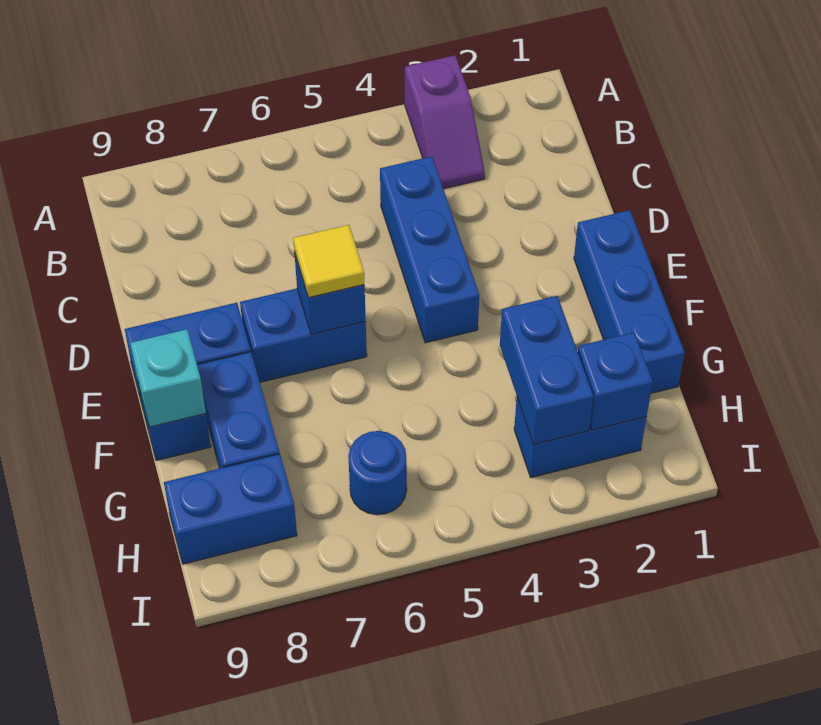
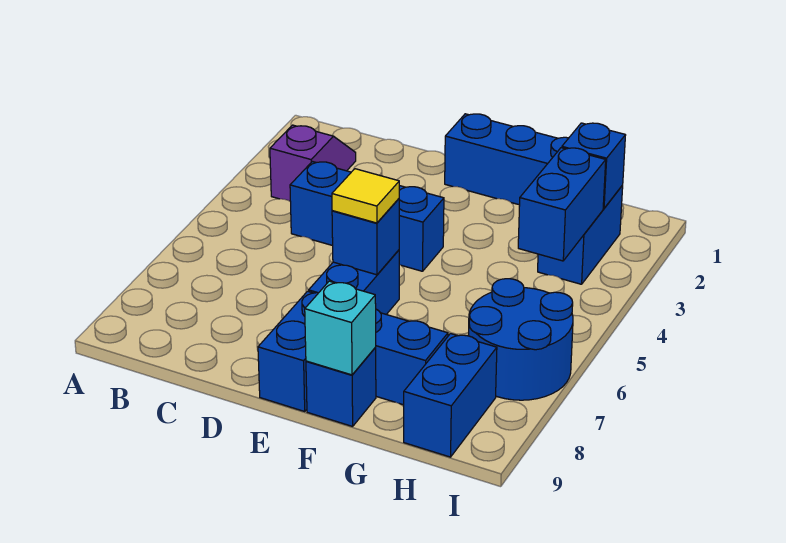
purple slope A3:B3 level 1 top A -> purple slope B2:B3 level 1 top 3
blue brick G3:H3 level 2 -> blue brick H3:H4 level 2
blue round brick H6 level 1 -> blue round brick H6:I7 level 1

